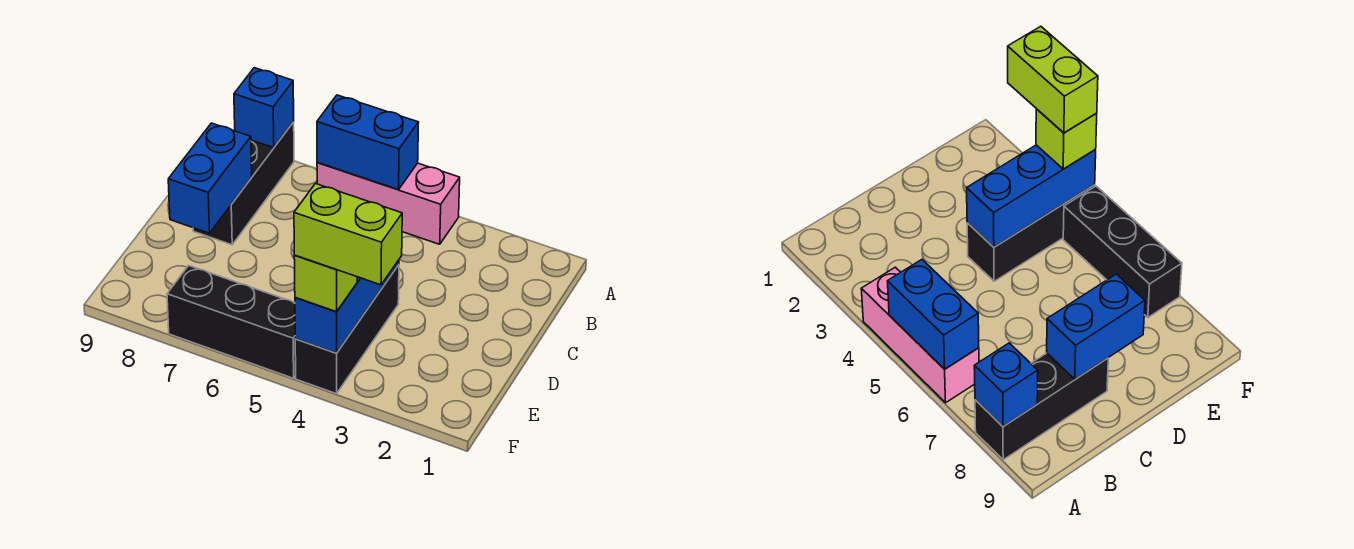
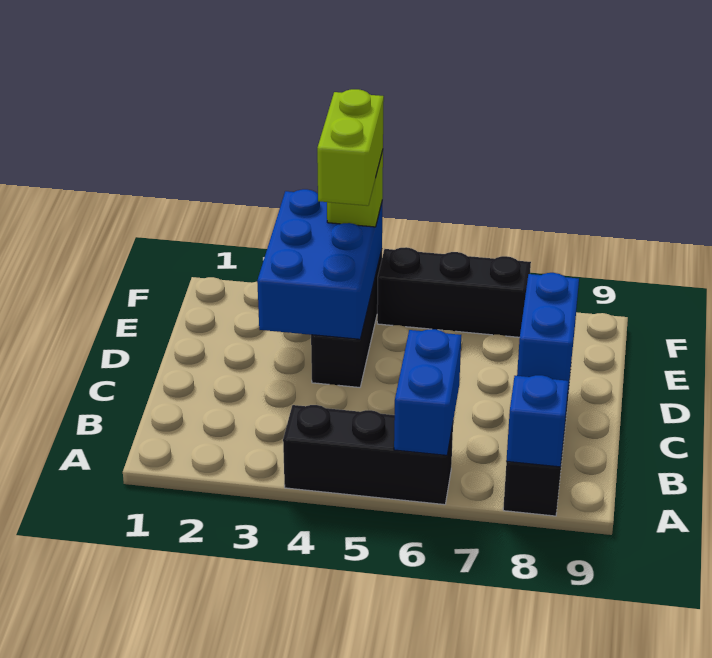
pink brick A4:A6 level 1 -> black brick A4:A6 level 1
blue brick A5:A6 level 2 -> blue brick A6:B6 level 2
blue brick D4:F4 level 2 -> blue brick D3:F4 level 2
lime brick F3:F4 level 4 -> lime brick E4:F4 level 4

